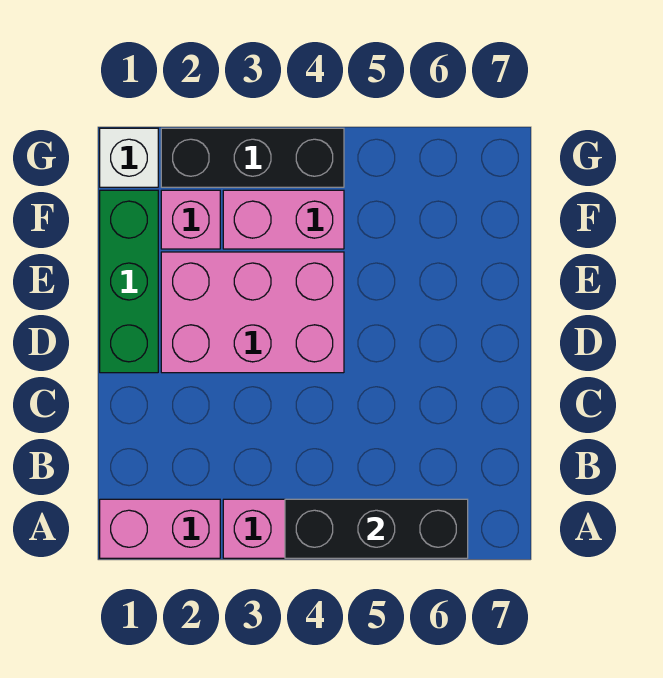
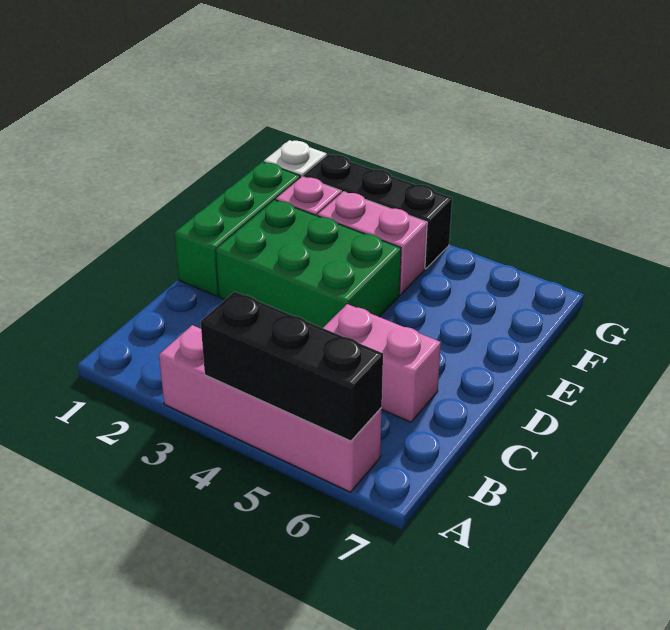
pink brick A1:A2 level 1 -> pink brick C5:C6 level 1
pink brick D2:E4 level 1 -> green brick D2:E4 level 1

